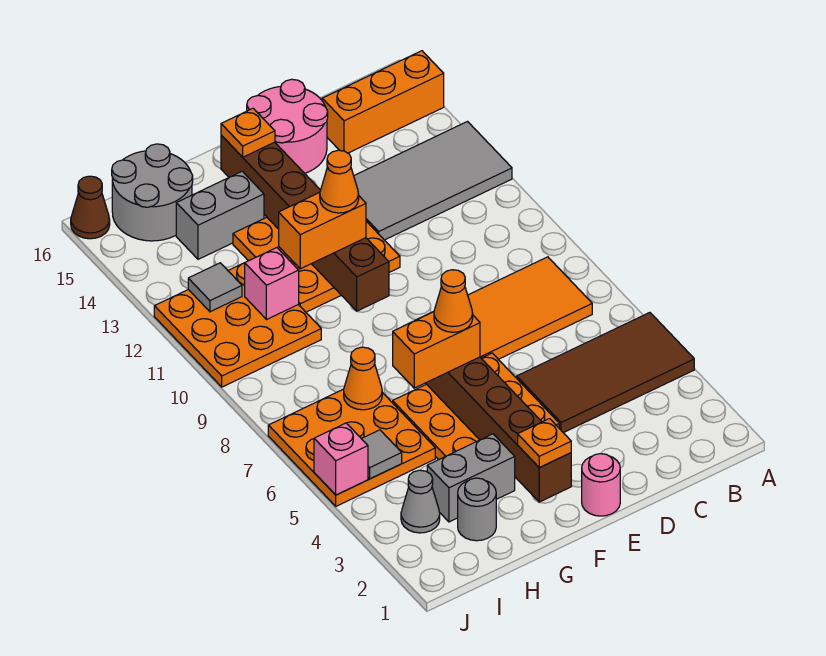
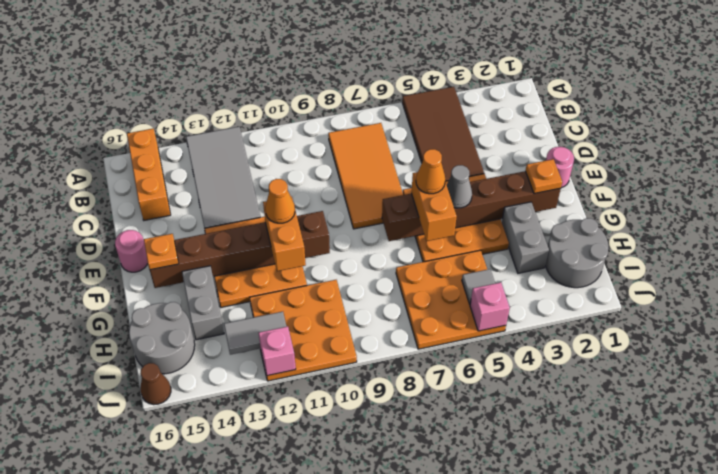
pink round brick D15:E16 level 1 -> pink round brick E16 level 1
grey round brick H2 level 1 -> grey round brick H1:I2 level 1
orange cone H7 level 2 -> none
pink brick H11 level 2 -> pink brick J12 level 2
grey cone I3 level 1 -> grey cone F5 level 3
grey tile I12 level 2 -> grey tile I12:I13 level 2

